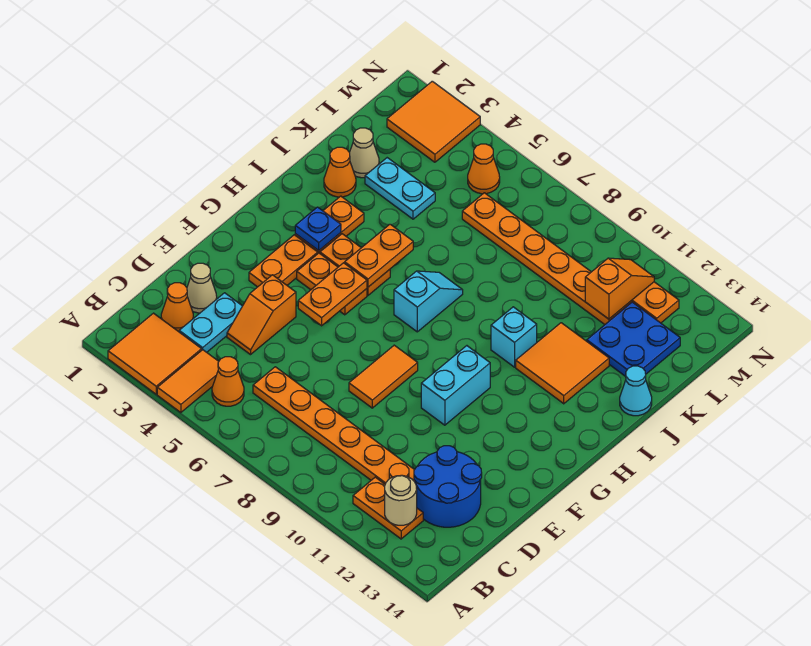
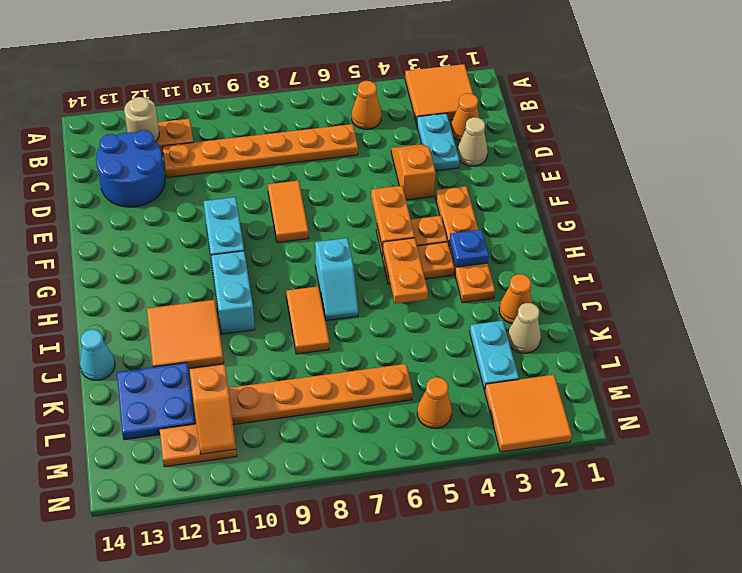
orange tile A4:B4 level 1 -> orange tile I8:J8 level 1
cyan brick I10 level 1 -> cyan brick H10:I10 level 1
cyan plate K3:K4 level 1 -> cyan plate K3:L3 level 1

